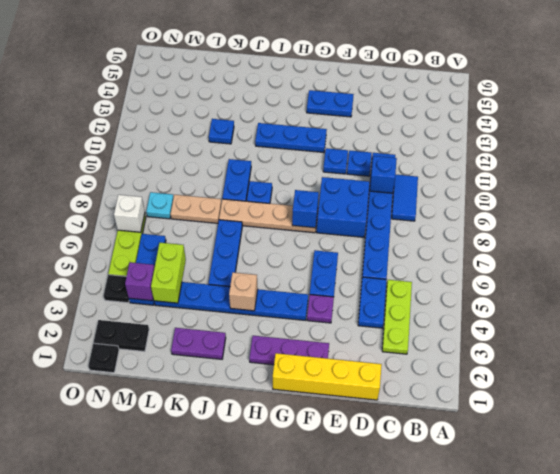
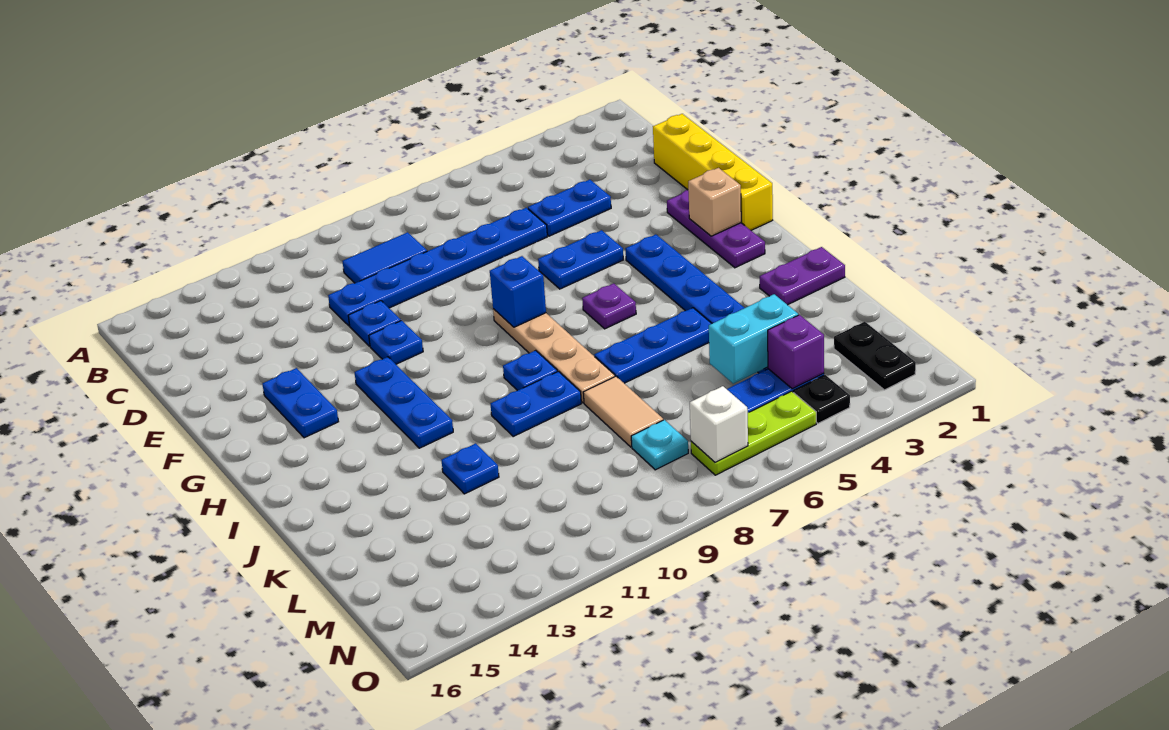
lime plate C3:C5 level 1 -> none
blue brick D10 level 2 -> none
blue brick E8:F9 level 1 -> none
purple plate F4 level 1 -> purple plate H6 level 1
tan brick I4 level 2 -> tan brick G2 level 2
purple plate J2:K2 level 1 -> purple plate J1:J2 level 1
tan plate K8:L8 level 1 -> tan tile K8:L8 level 1
lime brick L4:L5 level 2 -> cyan brick L4:L5 level 2
black plate N1 level 1 -> none

